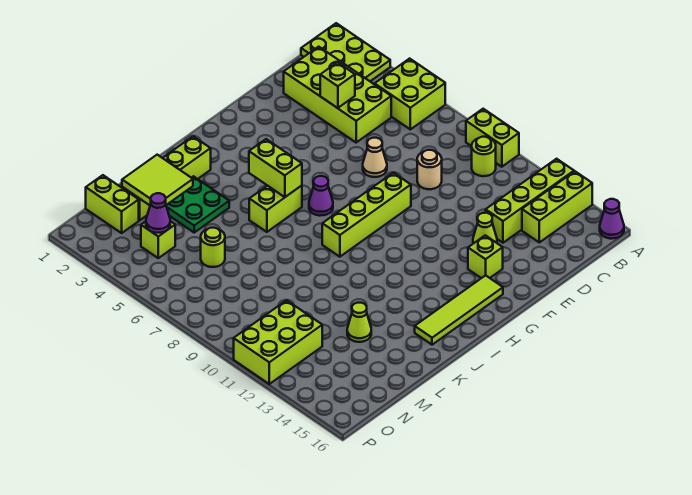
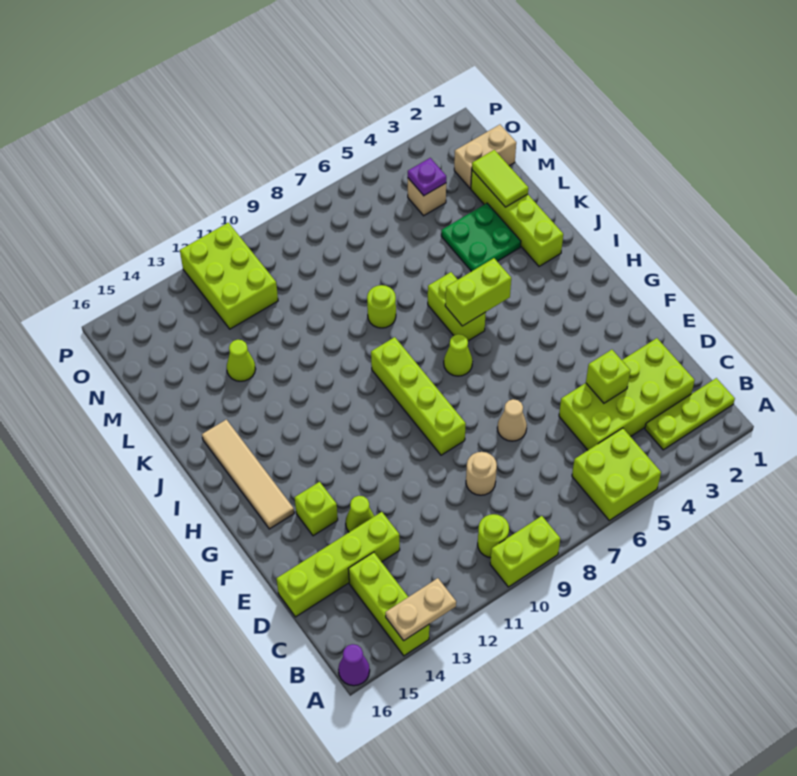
lime plate A1:B3 level 1 -> lime plate B1:B3 level 1
lime brick A13:D13 level 1 -> lime brick D13:D16 level 1
none -> tan plate A13:A14 level 2
lime tile G15:J15 level 1 -> tan tile G15:J15 level 1
purple cone H7 level 1 -> lime cone H7 level 1
lime tile L2:M3 level 2 -> lime tile L2:M2 level 2
lime round brick M6 level 1 -> lime round brick K8 level 1
lime brick N1:N2 level 1 -> tan brick N1:N2 level 1
lime brick N4 level 1 -> tan brick N4 level 1
purple cone N4 level 2 -> purple plate N4 level 2

